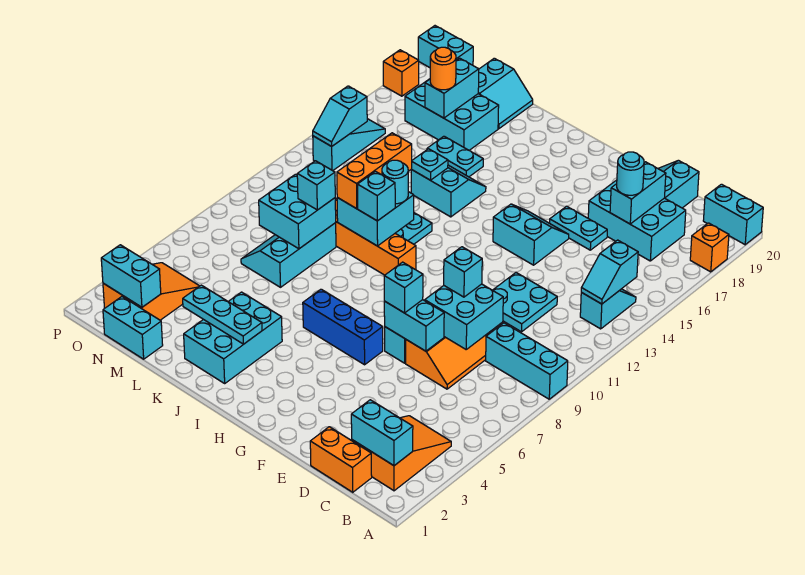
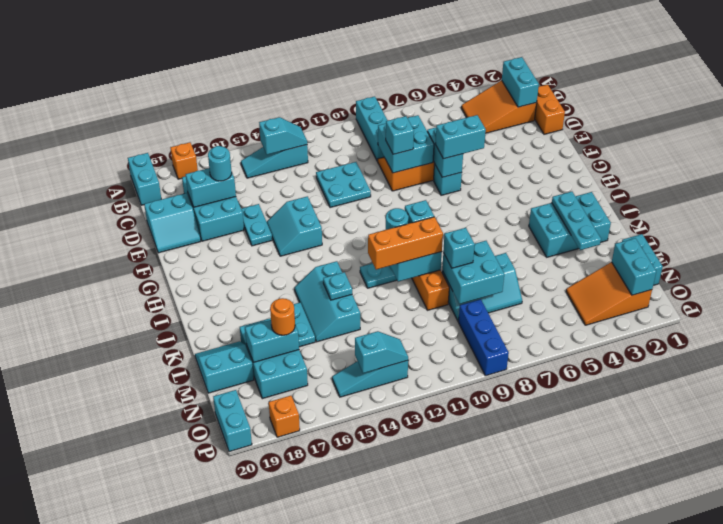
cyan slope B13:B14 level 1 top 13 -> cyan slope B13:B15 level 1 top 13
cyan brick F7 level 3 -> cyan brick F6:F7 level 3
blue brick G6:I6 level 1 -> blue brick N9:P9 level 1
cyan slope J14:K15 level 1 top 14 -> cyan slope J14:L15 level 1 top 14

